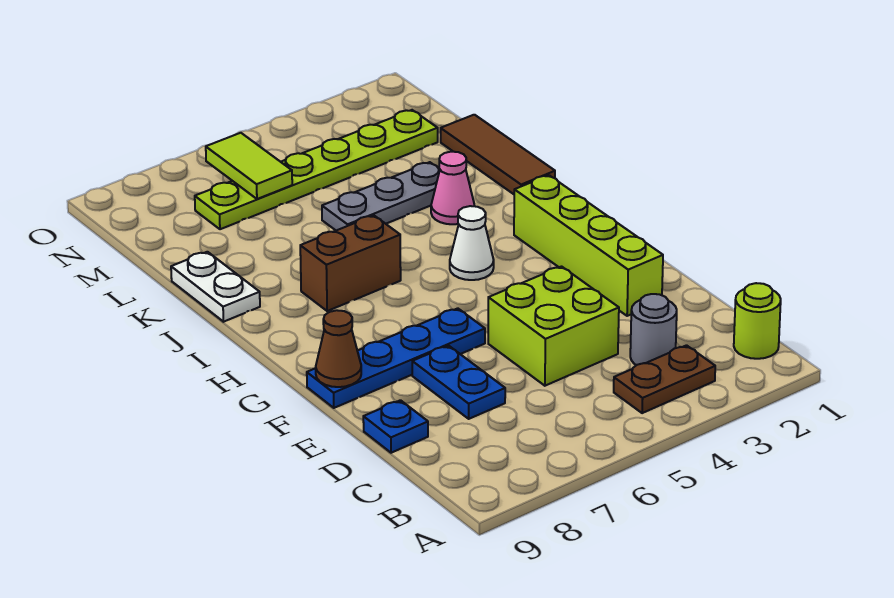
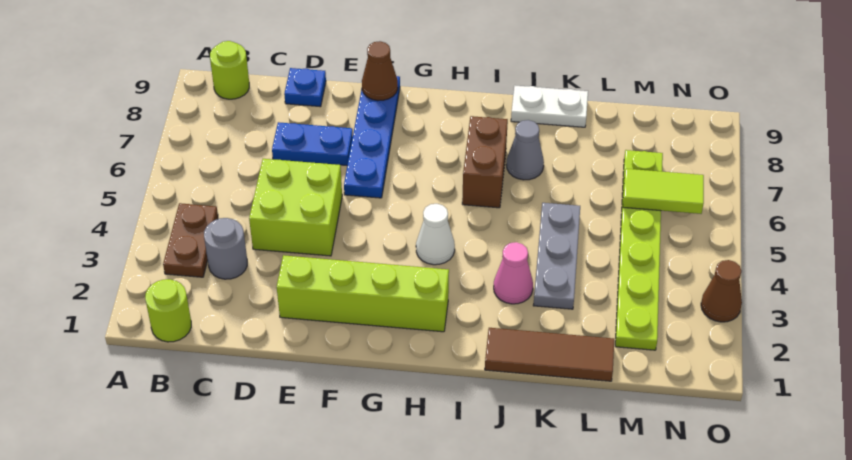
none -> lime round brick B9 level 1
none -> grey cone J7 level 1
none -> brown cone O3 level 1

